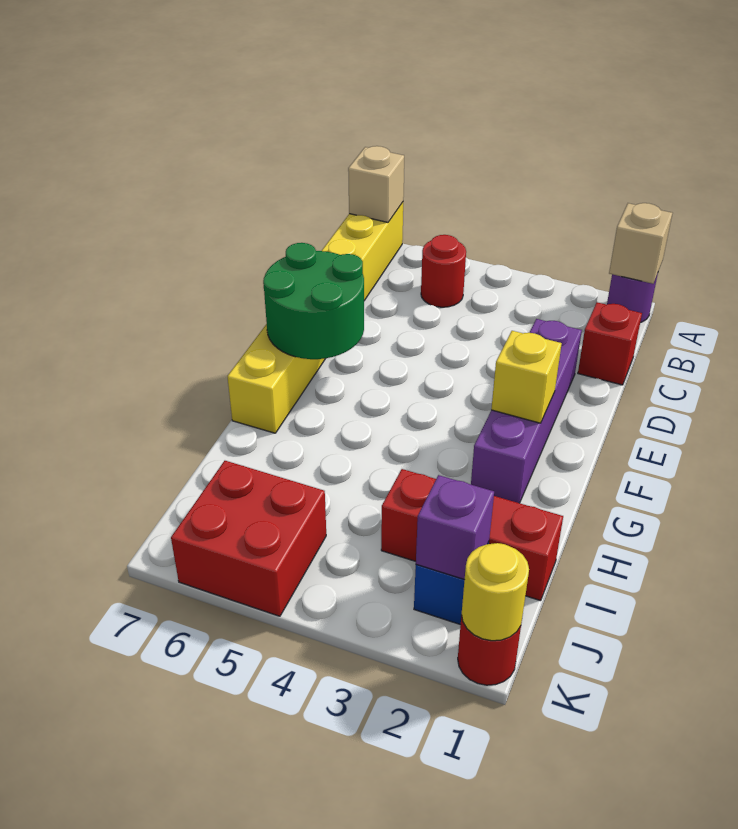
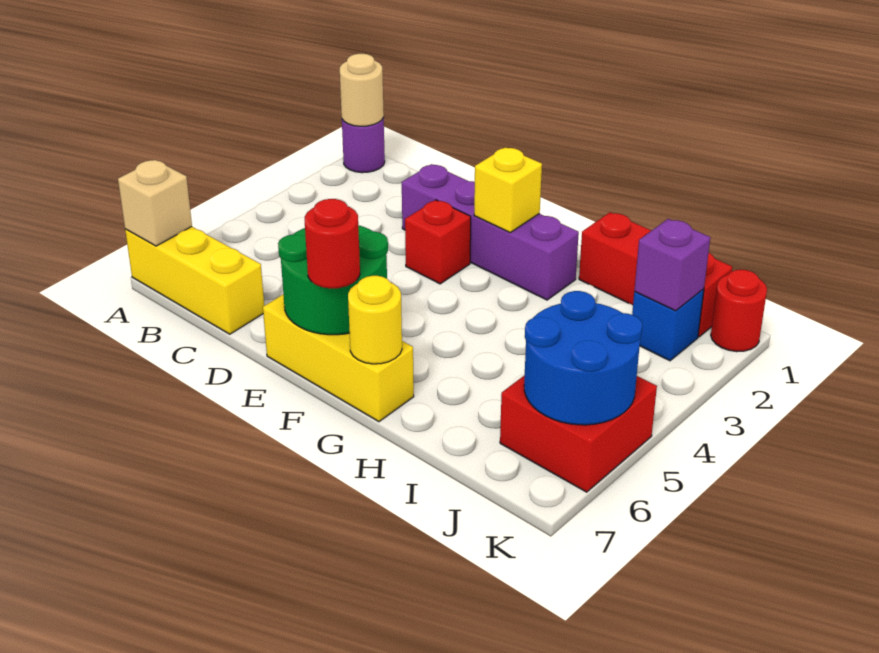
tan brick A1 level 2 -> tan round brick A1 level 2
red round brick B5 level 1 -> red round brick F7 level 3
red brick C1 level 1 -> red brick E3 level 1
red brick I1:I3 level 1 -> red brick H1:J1 level 1
none -> blue round brick J5:K6 level 2
yellow round brick K1 level 2 -> yellow round brick G7 level 2

